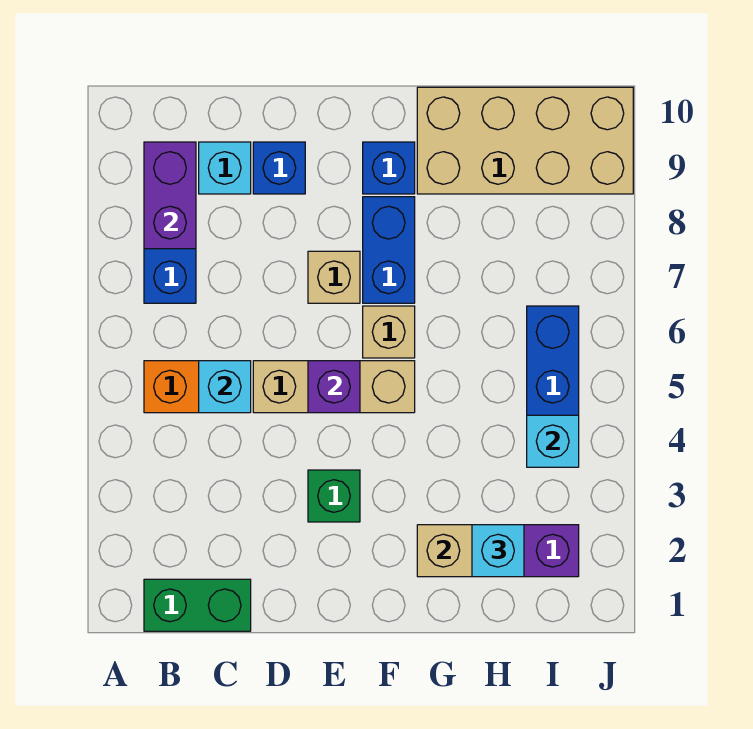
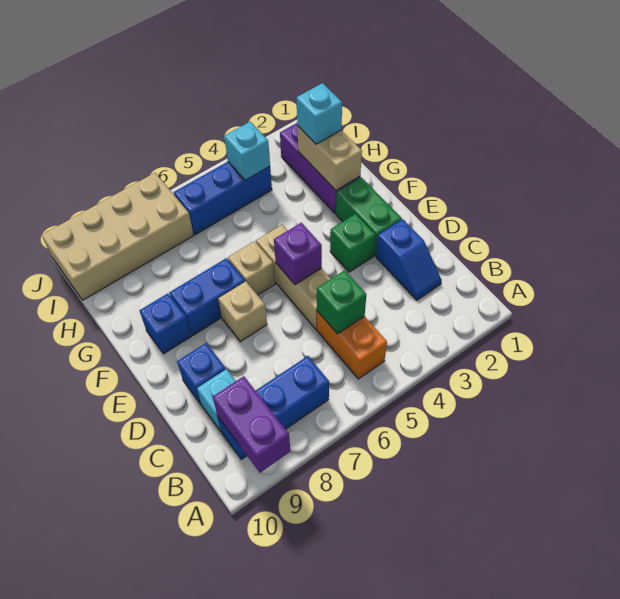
green brick B1:C1 level 1 -> green brick E2:F2 level 1
purple brick B8:B9 level 2 -> purple brick A9:B9 level 2
none -> blue slope C2:D2 level 1 top D
cyan brick C5 level 2 -> green brick C5 level 2
tan brick G9:J10 level 1 -> tan brick I7:J10 level 1

